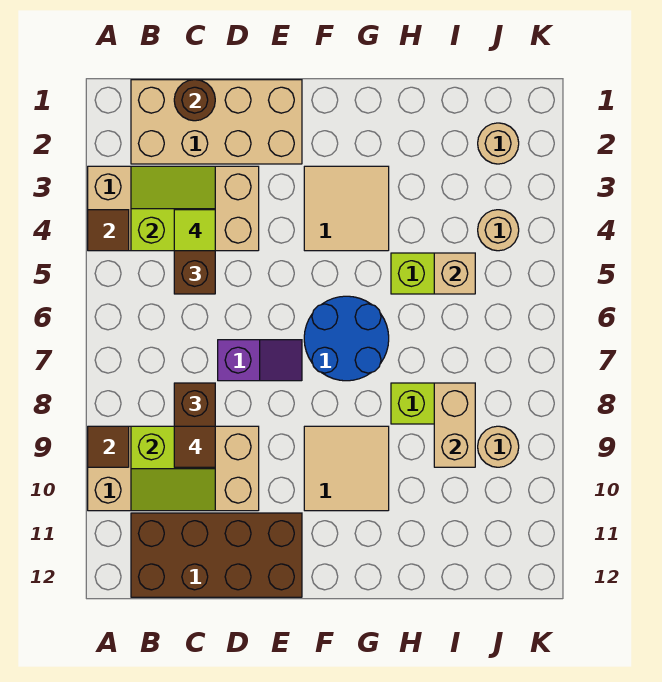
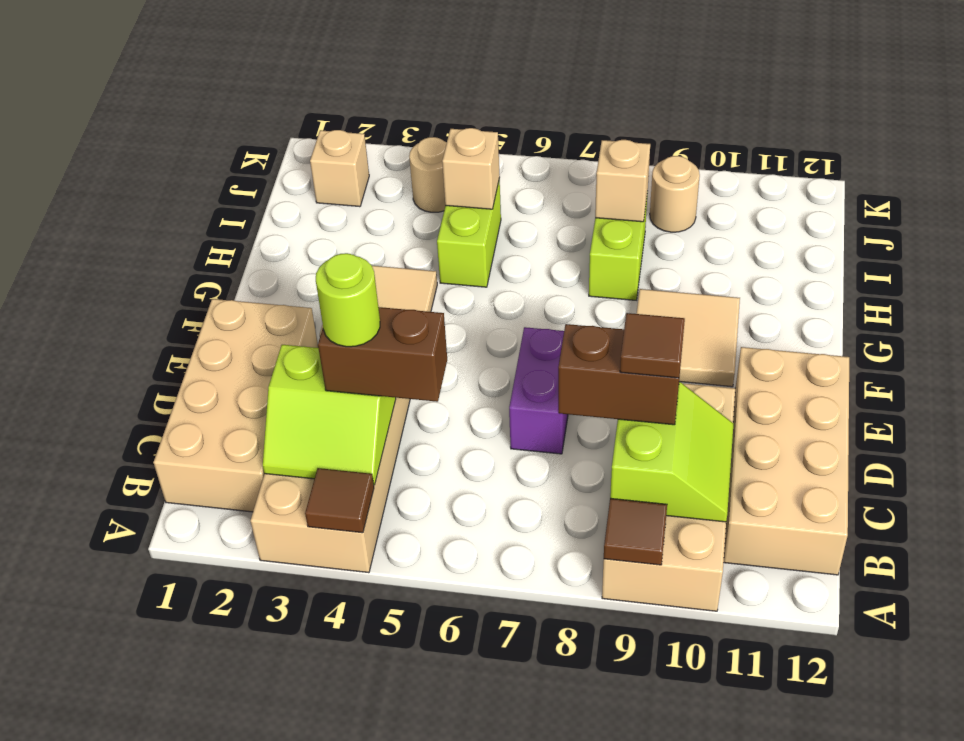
lime slope B3:C4 level 2 top 4 -> lime slope B3:C4 level 2 top C
brown brick B11:E12 level 1 -> tan brick B11:E12 level 1
brown round brick C1 level 2 -> none
lime tile C4 level 4 -> lime round brick C4 level 4
purple slope D7:E7 level 1 top D -> purple brick D7:E7 level 1
blue round brick F6:G7 level 1 -> none
tan brick I8:I9 level 2 -> tan brick I8 level 2
tan round brick J2 level 1 -> tan brick J2 level 1

